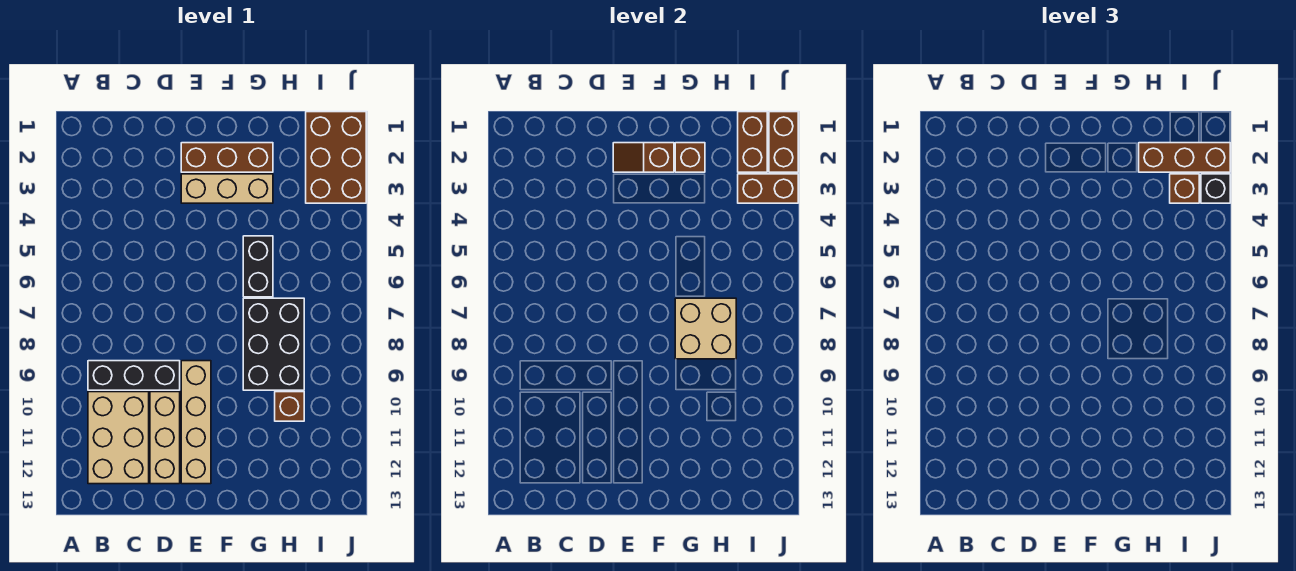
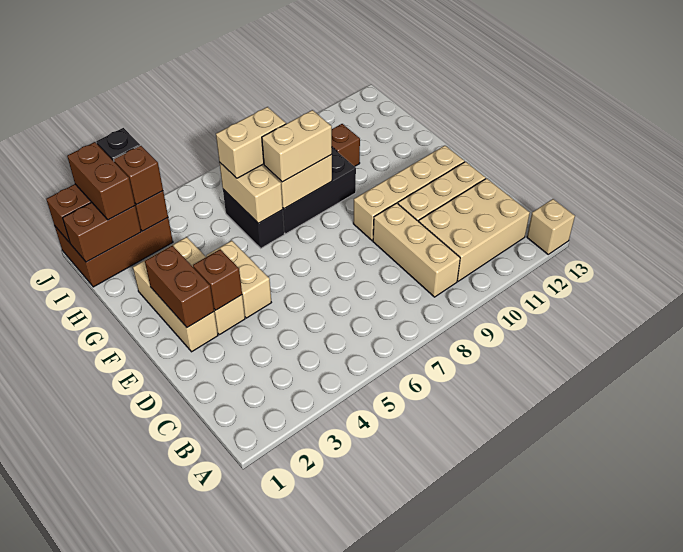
none -> tan brick A13 level 1
black brick B9:D9 level 1 -> tan brick B9:D9 level 1
brown brick E2:G2 level 1 -> tan brick E2:G2 level 1
brown slope E2:F2 level 2 top F -> brown brick E2:F2 level 2
none -> tan brick E4:F4 level 1
brown brick G2 level 2 -> brown brick E3 level 2
black brick G5:G6 level 1 -> black brick G6:H6 level 1
none -> tan brick G6:H6 level 2
none -> tan brick G7:G8 level 3
brown brick H2:J2 level 3 -> brown brick I2:J2 level 3
none -> tan brick H6:H7 level 3

